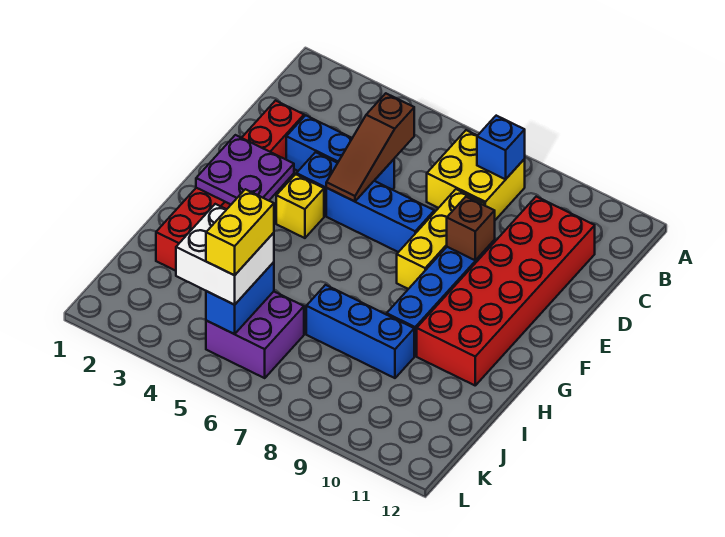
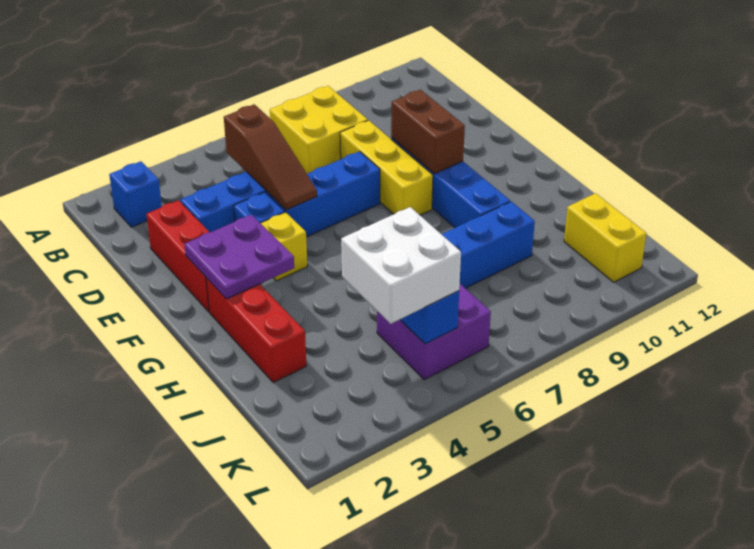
blue brick B8 level 2 -> blue brick B2 level 1
red brick C10:H11 level 1 -> none
brown brick E9 level 2 -> brown brick E9:F9 level 2
yellow brick J5:K5 level 4 -> yellow brick J11:K11 level 1

